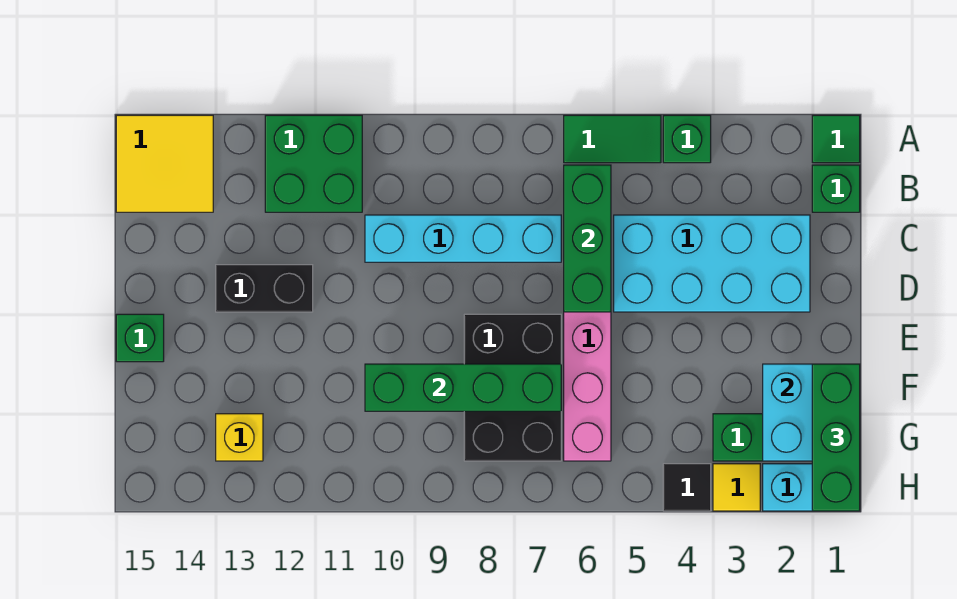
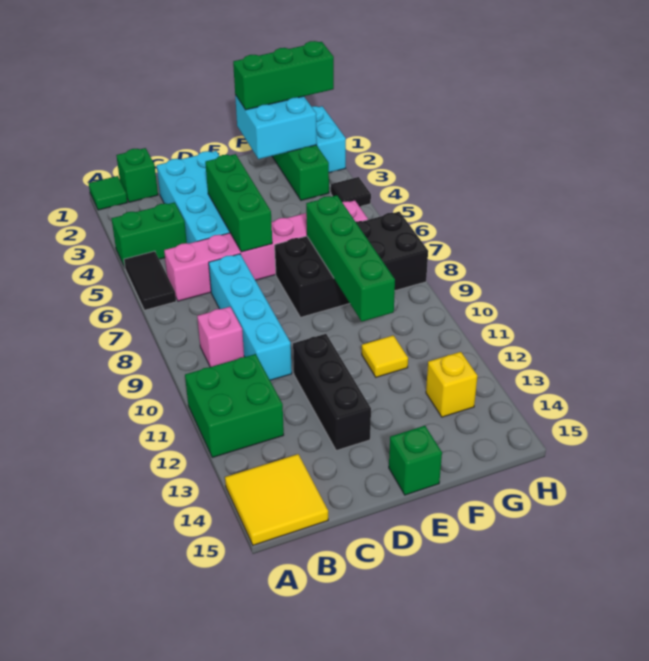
green brick A4 level 1 -> green brick A4:B4 level 1
green tile A5:A6 level 1 -> black tile A5:A6 level 1
green brick B6:D6 level 2 -> green brick D4:D6 level 2
none -> pink brick B9 level 1
black brick D12:D13 level 1 -> black brick D11:D13 level 1
black brick E7:G8 level 1 -> black brick E7:H8 level 1
yellow tile H3 level 1 -> yellow tile F11 level 1

